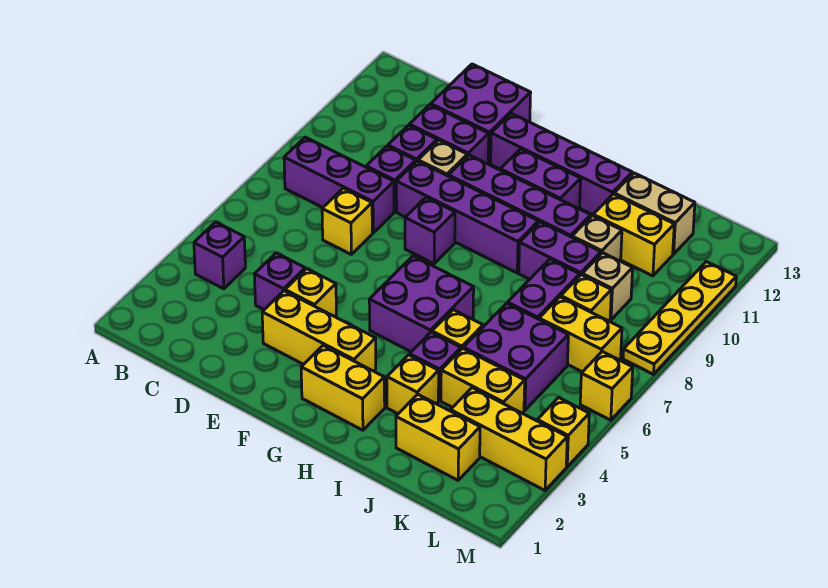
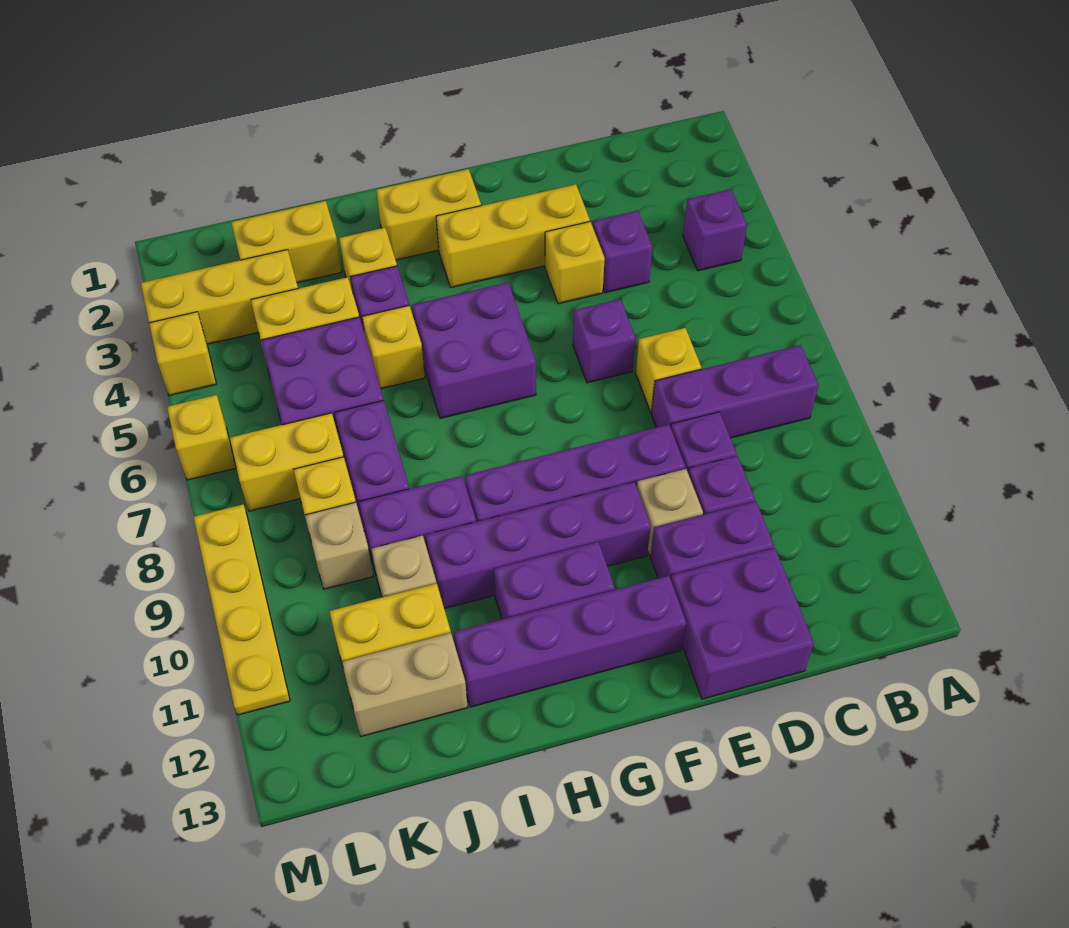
purple brick F8 level 1 -> purple brick E6 level 1

